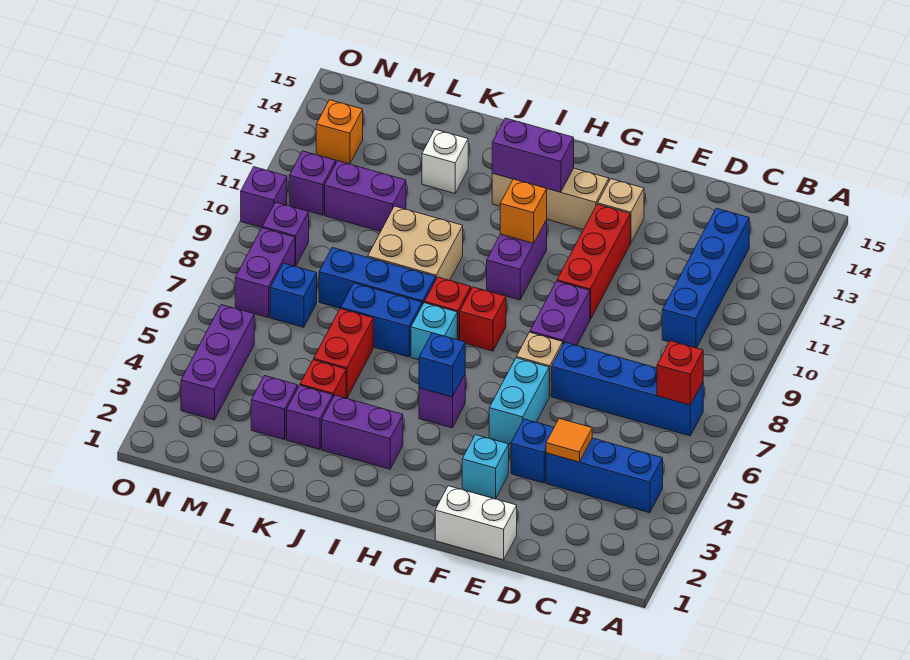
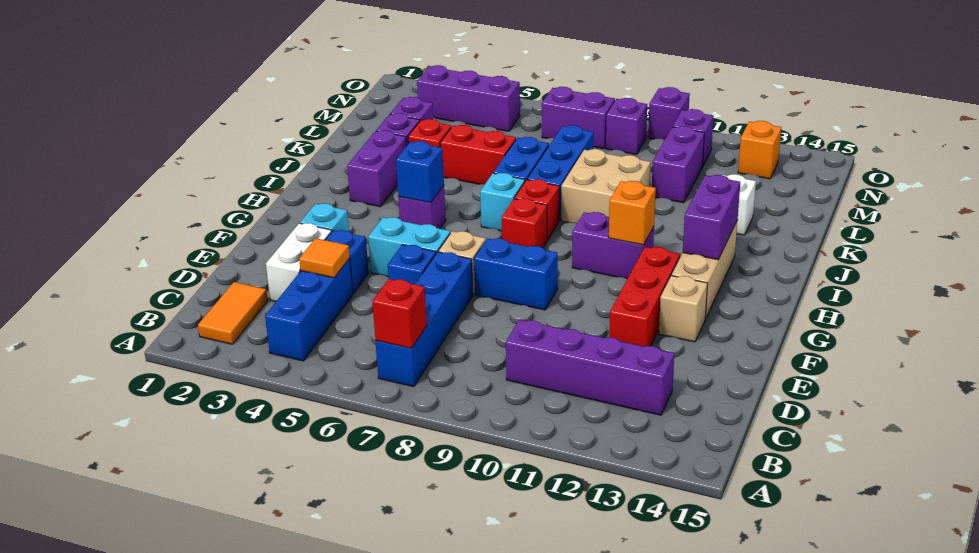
none -> orange tile B2:C2 level 1
blue brick C10:C13 level 1 -> purple brick C10:C13 level 1
white brick E1:F1 level 1 -> white brick D3:E3 level 1
purple brick F8:F9 level 1 -> blue brick F8:F9 level 1
red brick F10:F12 level 1 -> red brick E12:G12 level 1
blue brick M7 level 1 -> blue brick E6 level 1

